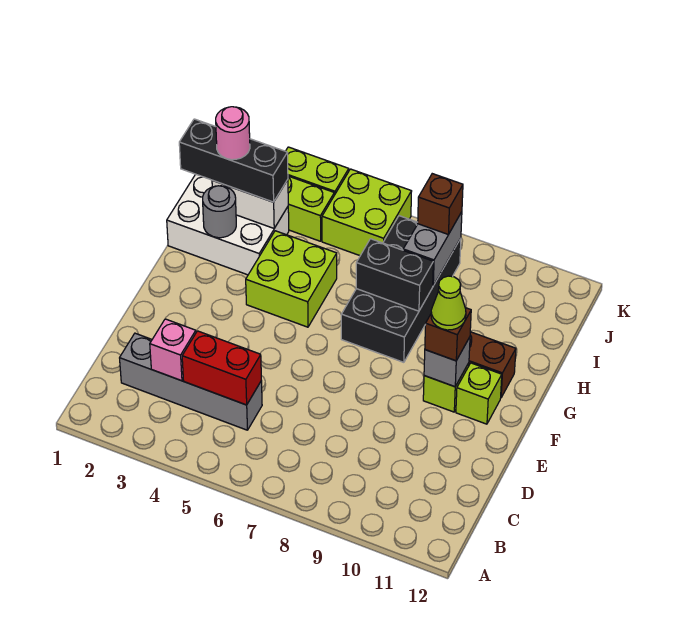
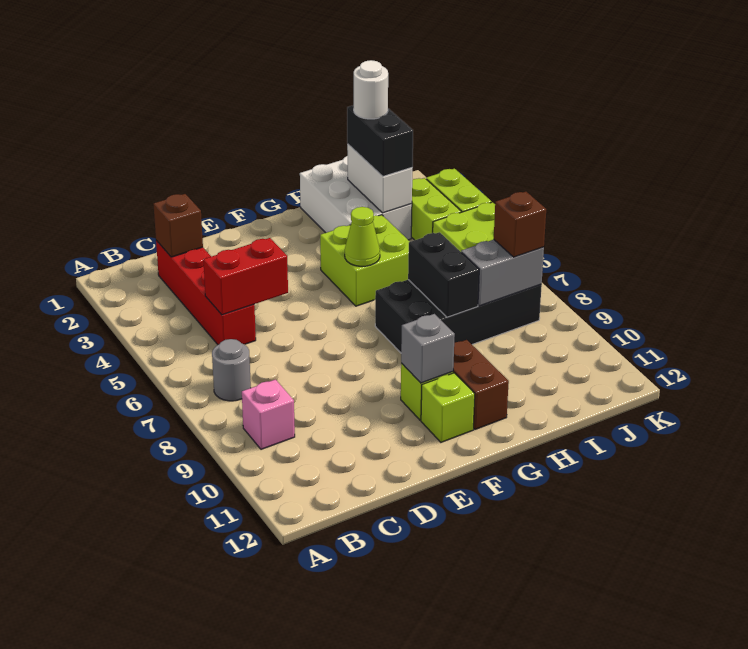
grey brick C2:C5 level 1 -> red brick C2:C5 level 1
pink brick C3 level 2 -> pink brick B9 level 1
red brick C4:C5 level 2 -> red brick C5:D5 level 2
brown brick F10 level 3 -> brown brick C2 level 2
lime cone F10 level 4 -> lime cone G5 level 2
grey round brick H2 level 2 -> grey round brick B7 level 1
black brick I1:I3 level 3 -> black brick I2:I3 level 3
pink round brick I2 level 4 -> white round brick I2 level 4

